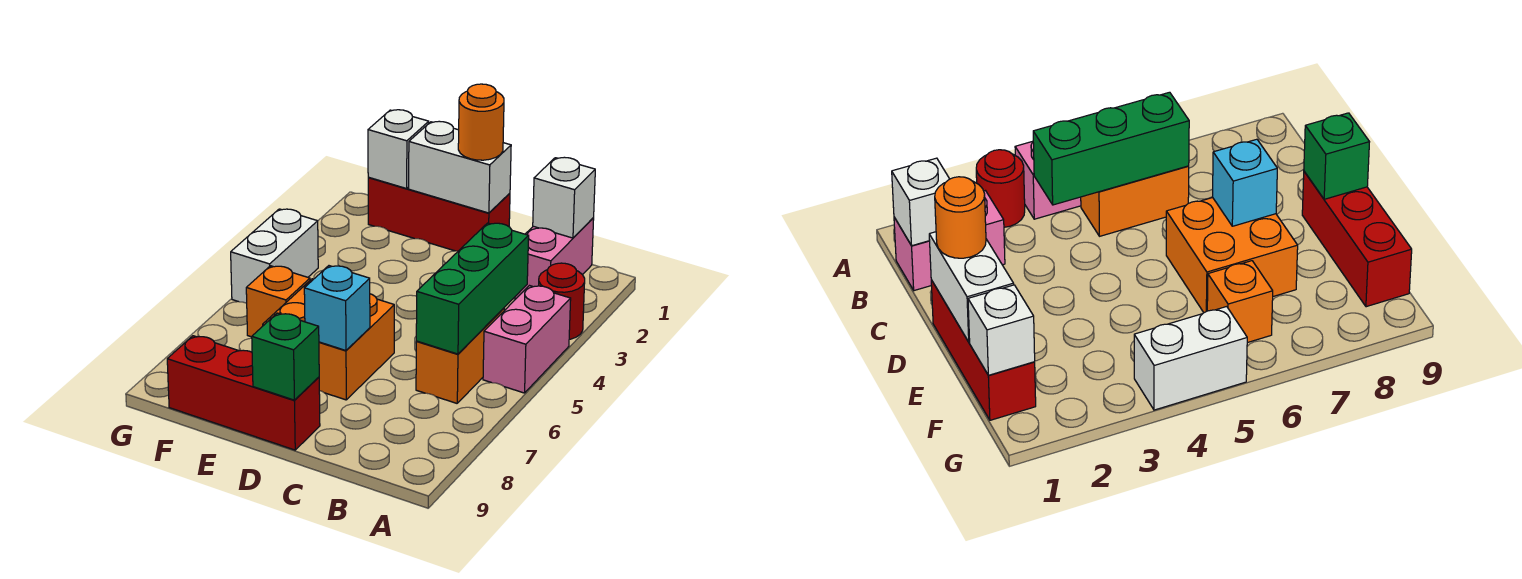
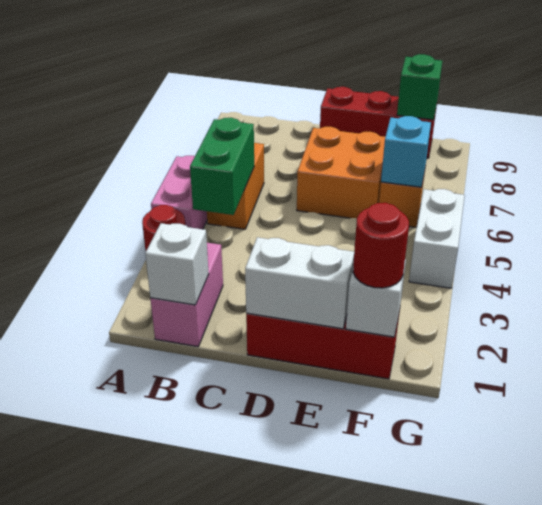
green brick B4:B6 level 2 -> green brick B4:B5 level 2
orange round brick D1 level 3 -> none
cyan brick D7 level 2 -> cyan brick F6 level 2
green brick D9 level 2 -> green brick F9 level 2
none -> red round brick F1 level 3

